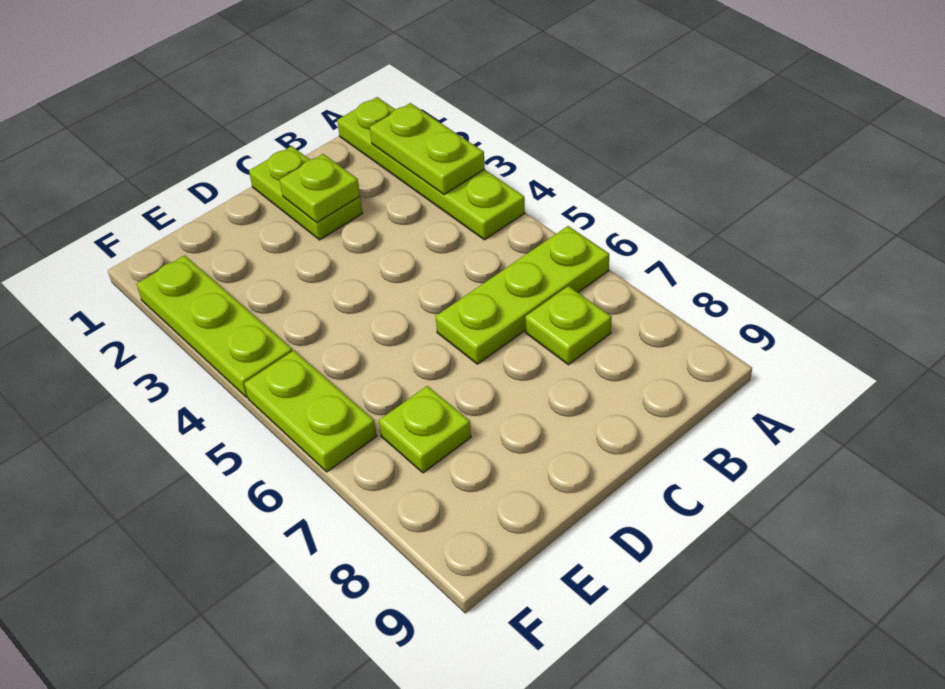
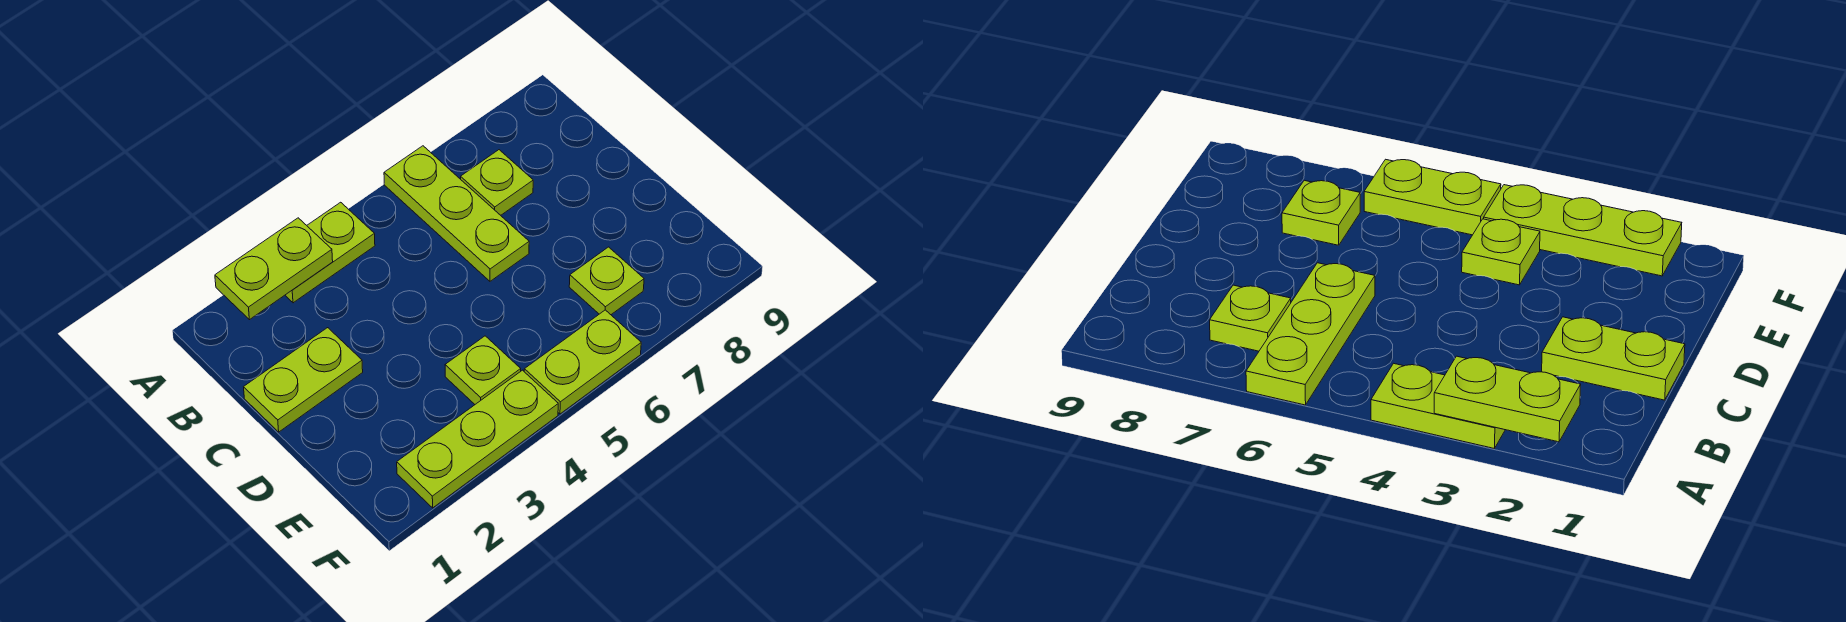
lime plate A1:A4 level 1 -> lime plate A3:A4 level 1
lime plate C2 level 2 -> lime plate E4 level 1

